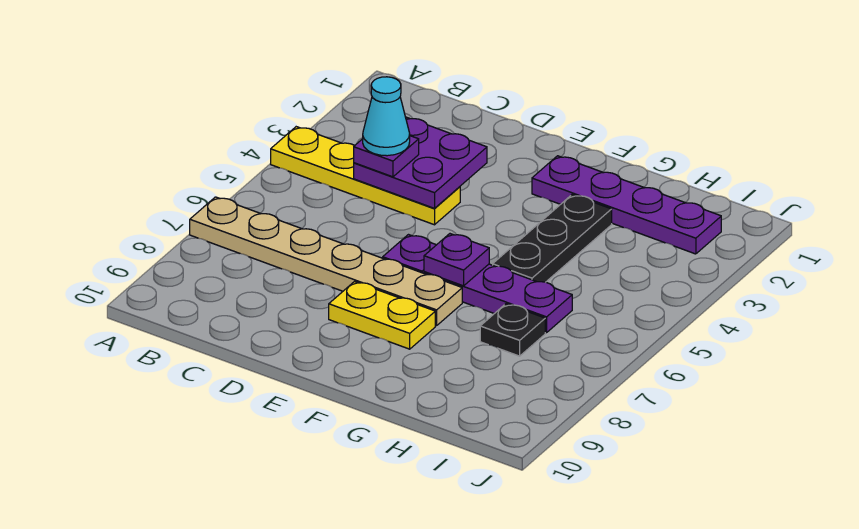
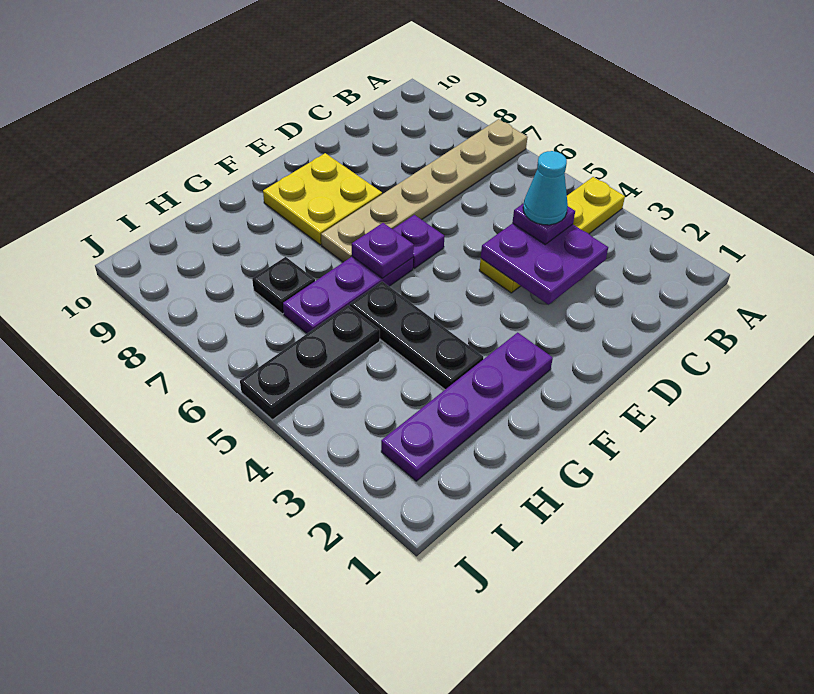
yellow plate E8:F8 level 1 -> yellow plate E8:F9 level 1
none -> black plate H5:J5 level 1

